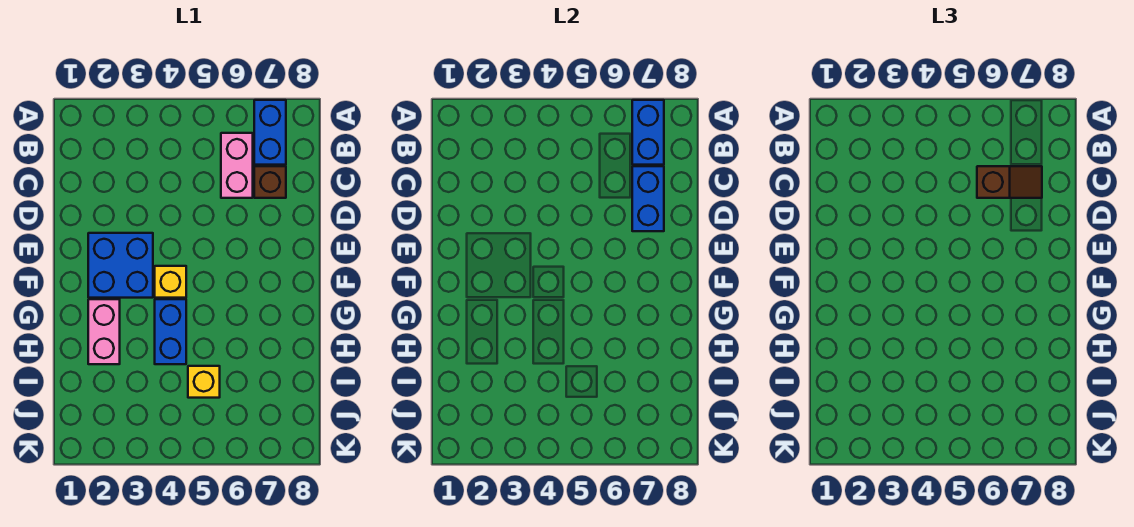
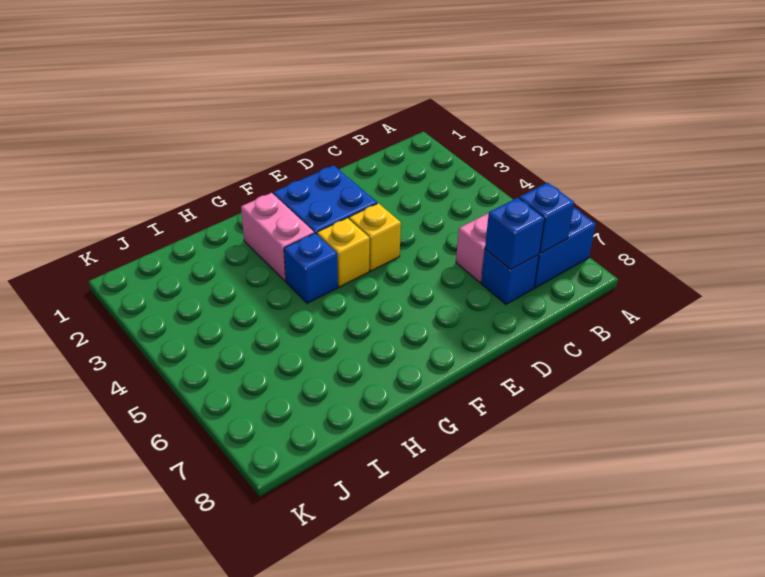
blue brick A7:B7 level 2 -> blue brick B7 level 2
brown slope C6:C7 level 3 top 6 -> none
brown brick C7 level 1 -> blue brick C7 level 1
blue brick C7:D7 level 2 -> blue brick C7 level 2
pink brick G2:H2 level 1 -> pink brick G2:G3 level 1
blue brick G4:H4 level 1 -> blue brick G4 level 1
yellow brick I5 level 1 -> yellow brick E4 level 1

